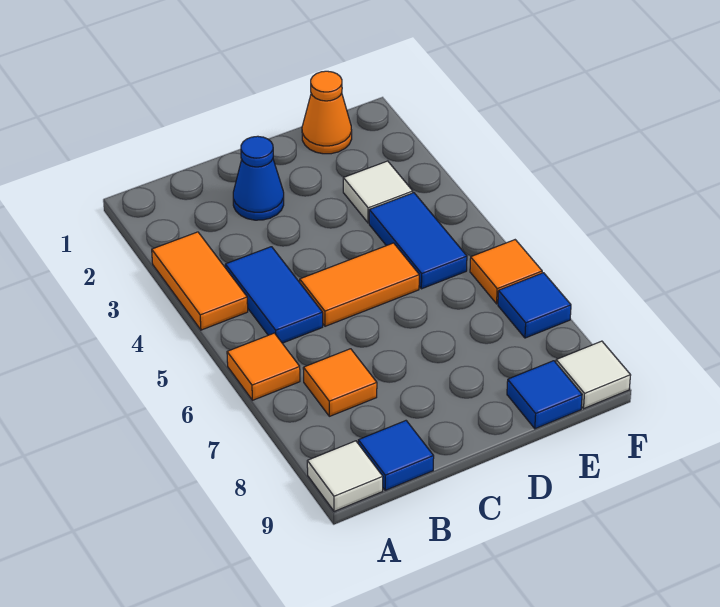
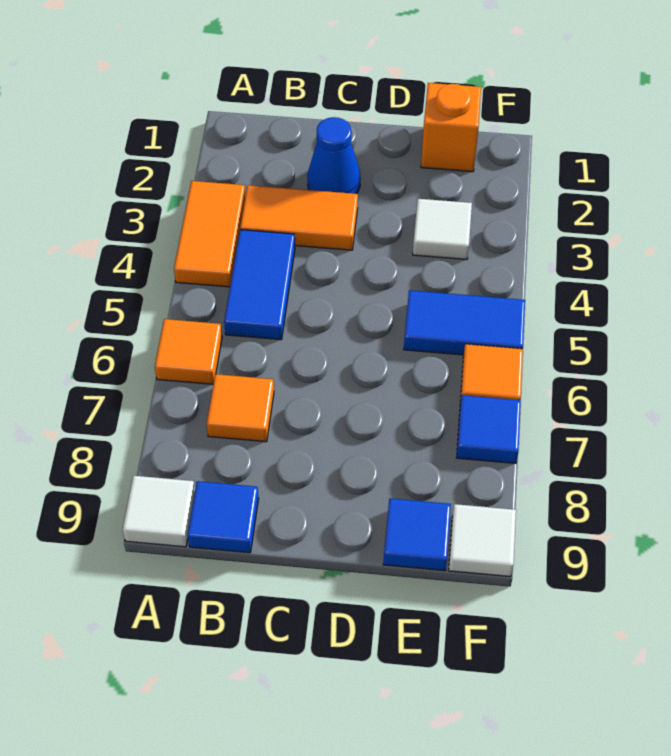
orange tile C5:D5 level 1 -> orange tile B3:C3 level 1
orange cone E1 level 1 -> orange brick E1 level 1
blue tile E4:E5 level 1 -> blue tile E5:F5 level 1

